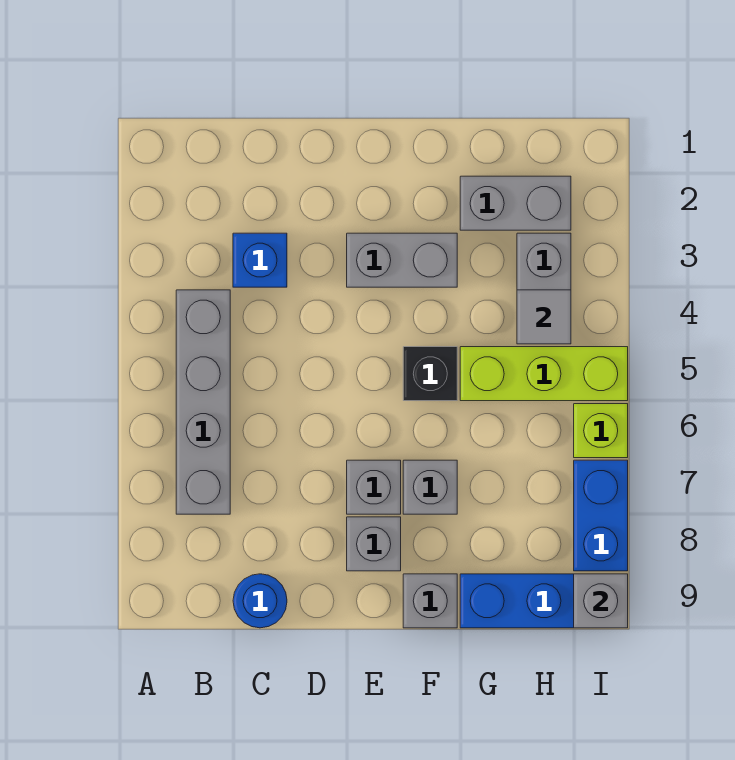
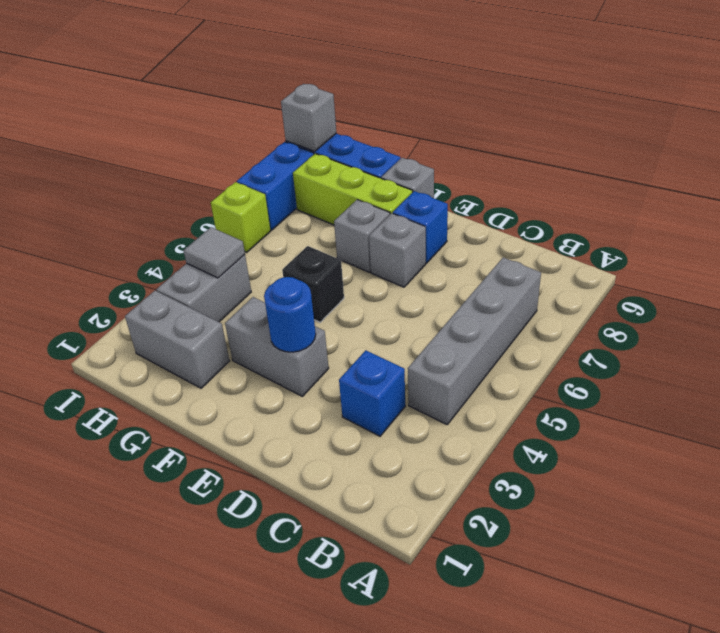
blue round brick C9 level 1 -> blue round brick E3 level 2
grey brick E8 level 1 -> blue brick E8 level 1
lime brick G5:I5 level 1 -> lime brick F8:H8 level 1

